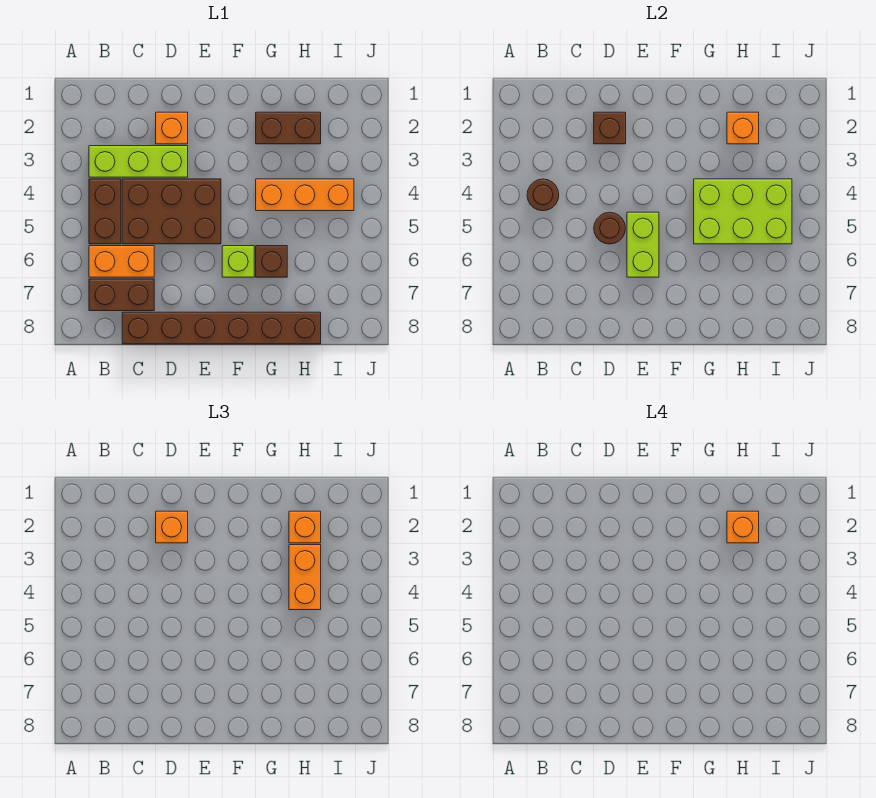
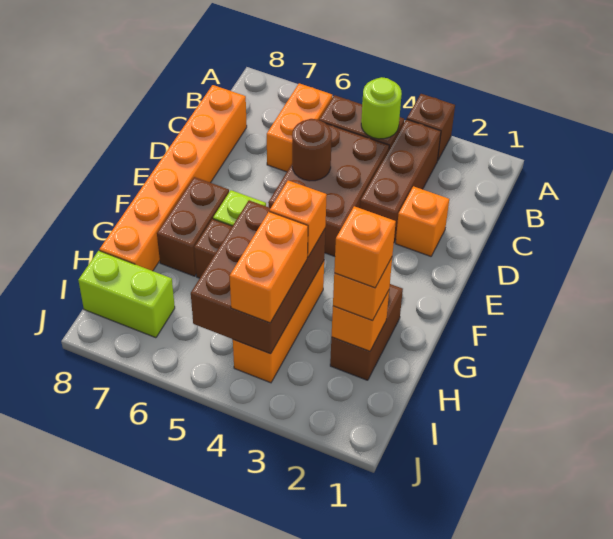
lime brick B3:D3 level 1 -> brown brick B3:D3 level 1
brown round brick B4 level 2 -> lime round brick B4 level 2
brown brick B7:C7 level 1 -> brown brick F7:G7 level 1
brown brick C8:H8 level 1 -> orange brick C8:H8 level 1
brown brick D2 level 2 -> brown brick A3 level 1
orange brick D2 level 3 -> orange brick G4 level 3
lime brick E5:E6 level 2 -> lime brick I7:I8 level 1
lime brick G4:I5 level 2 -> brown brick G4:I5 level 2
orange brick H3:H4 level 3 -> orange brick H4:I4 level 3

